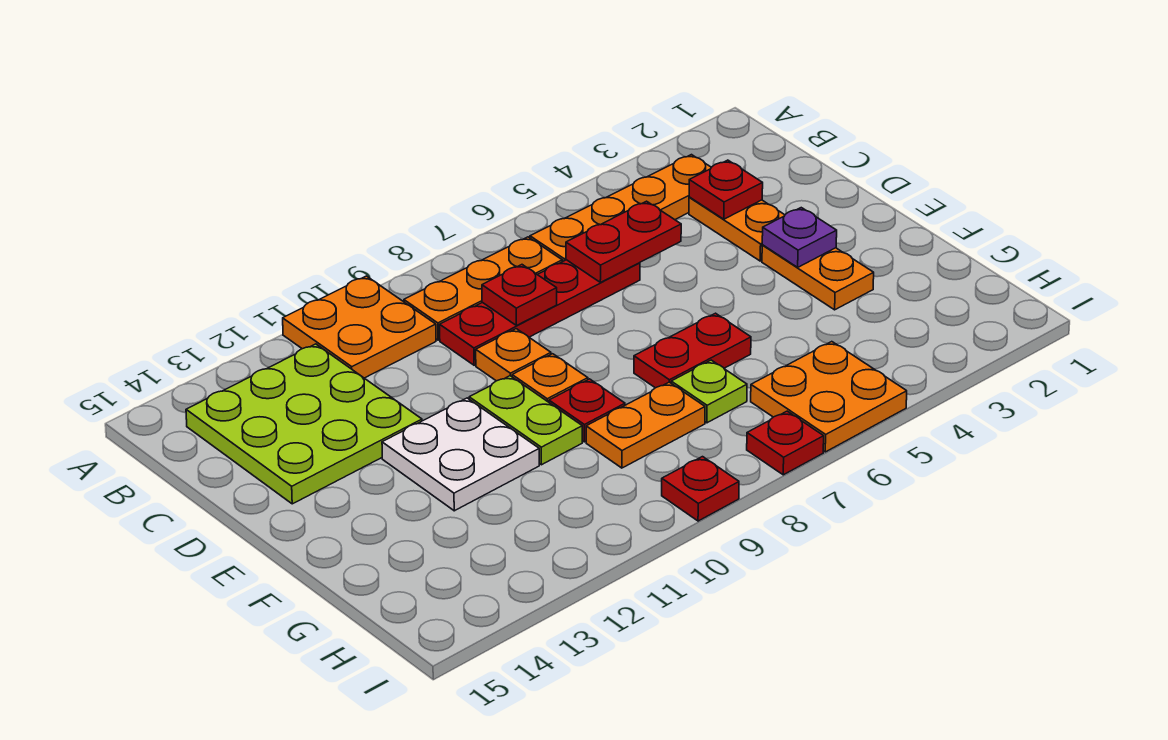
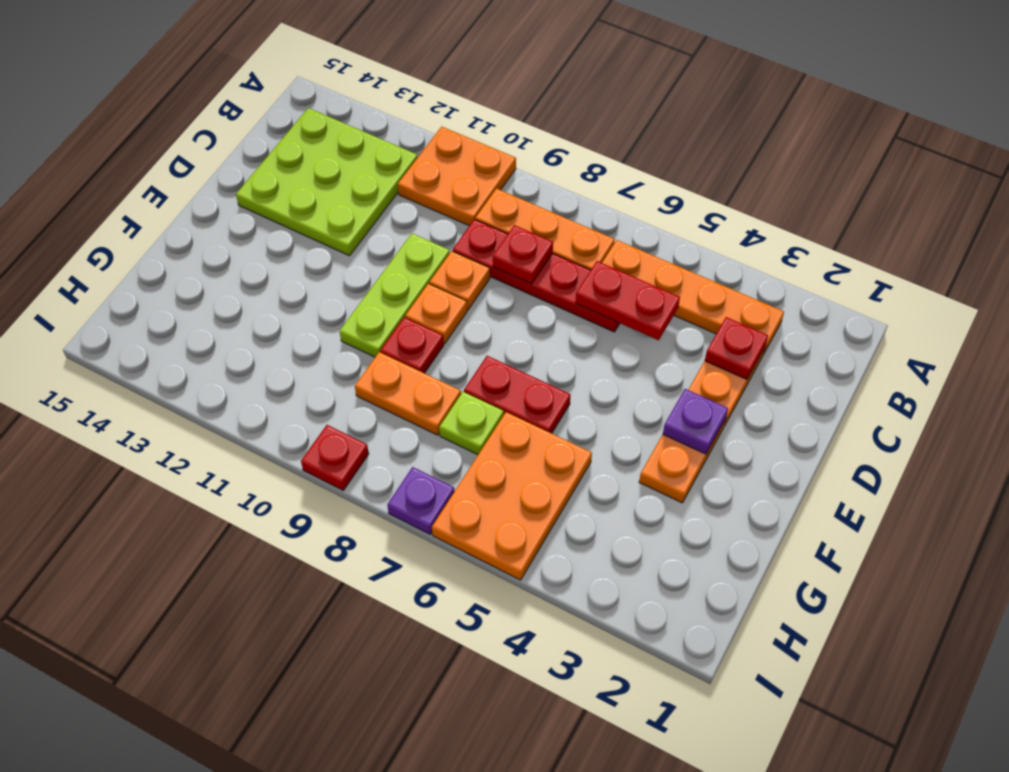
lime plate E10:F10 level 1 -> lime plate D10:F10 level 1
white plate E11:F12 level 1 -> none
orange plate H5:I6 level 1 -> orange plate G5:I6 level 1
red plate I7 level 1 -> purple plate I7 level 1

